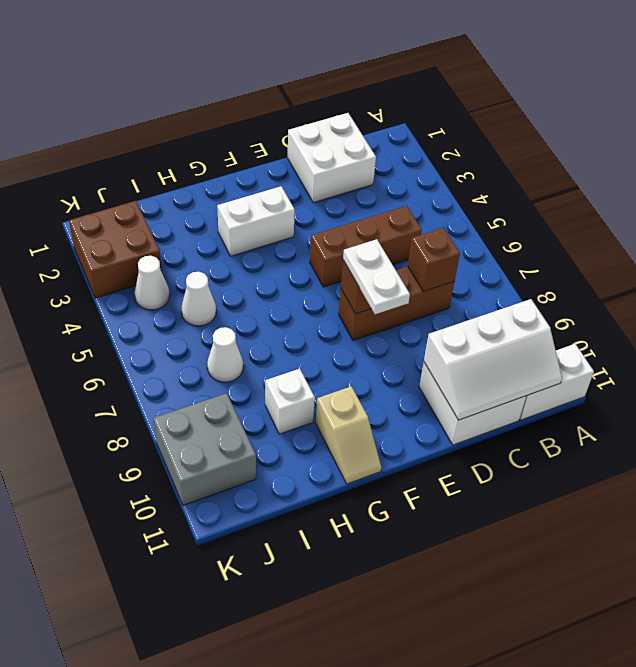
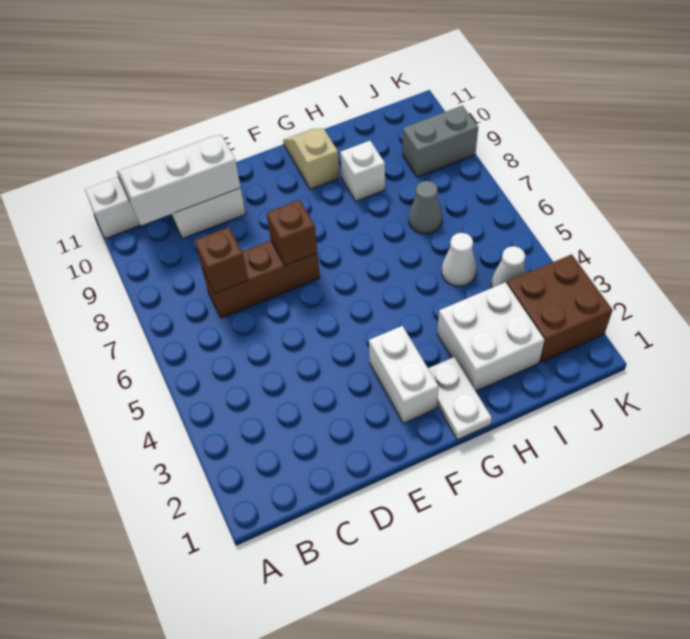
white brick C1:D2 level 1 -> white brick H2:I3 level 1
brown brick C5:E5 level 1 -> none
white plate E7:E8 level 3 -> white plate G1:G2 level 1
white brick F3:G3 level 1 -> white brick F2:F3 level 1
white cone I7 level 1 -> grey cone I7 level 1
grey brick J9:K10 level 1 -> grey brick J9:K9 level 1

